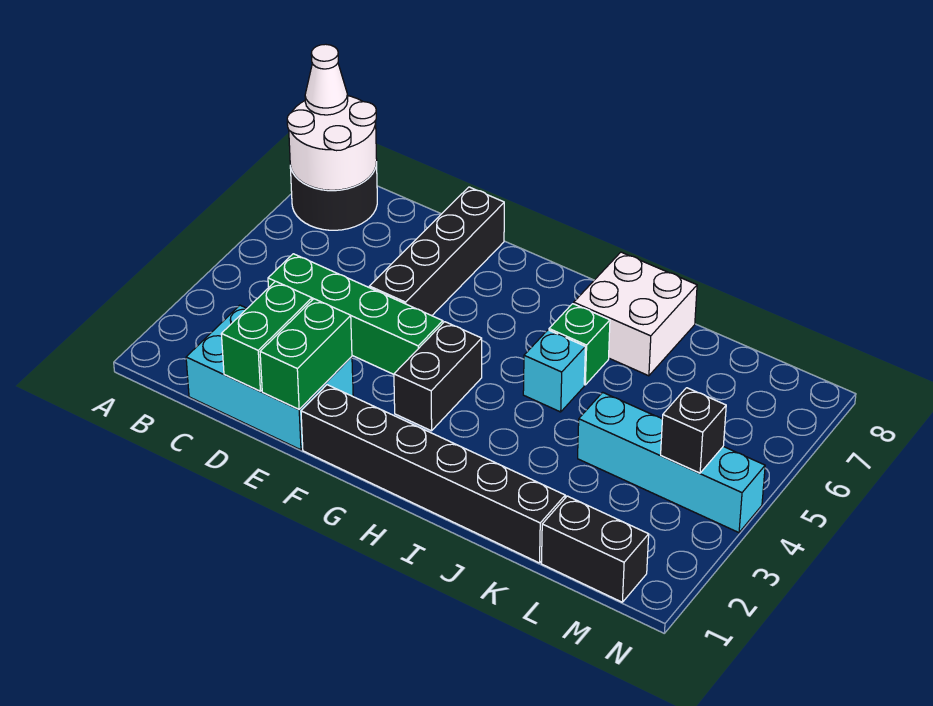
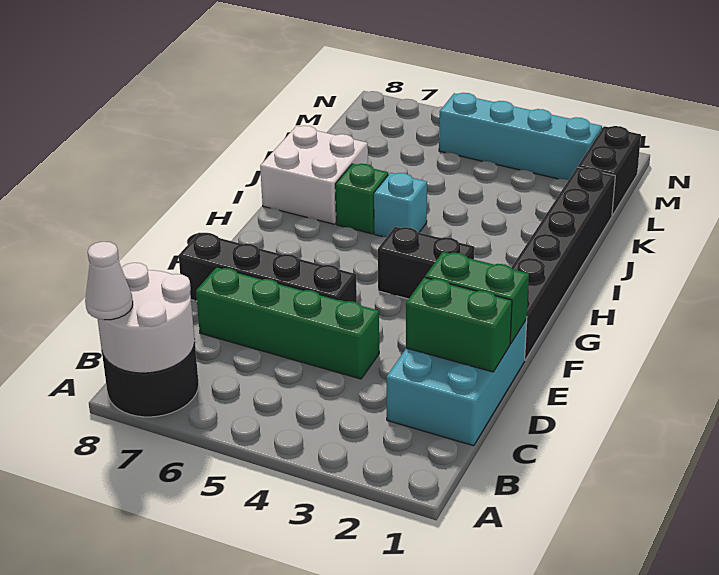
green brick C4:F4 level 1 -> green brick D4:D7 level 1
cyan brick K4:N4 level 1 -> cyan brick M2:M5 level 1
black brick M4 level 2 -> none

